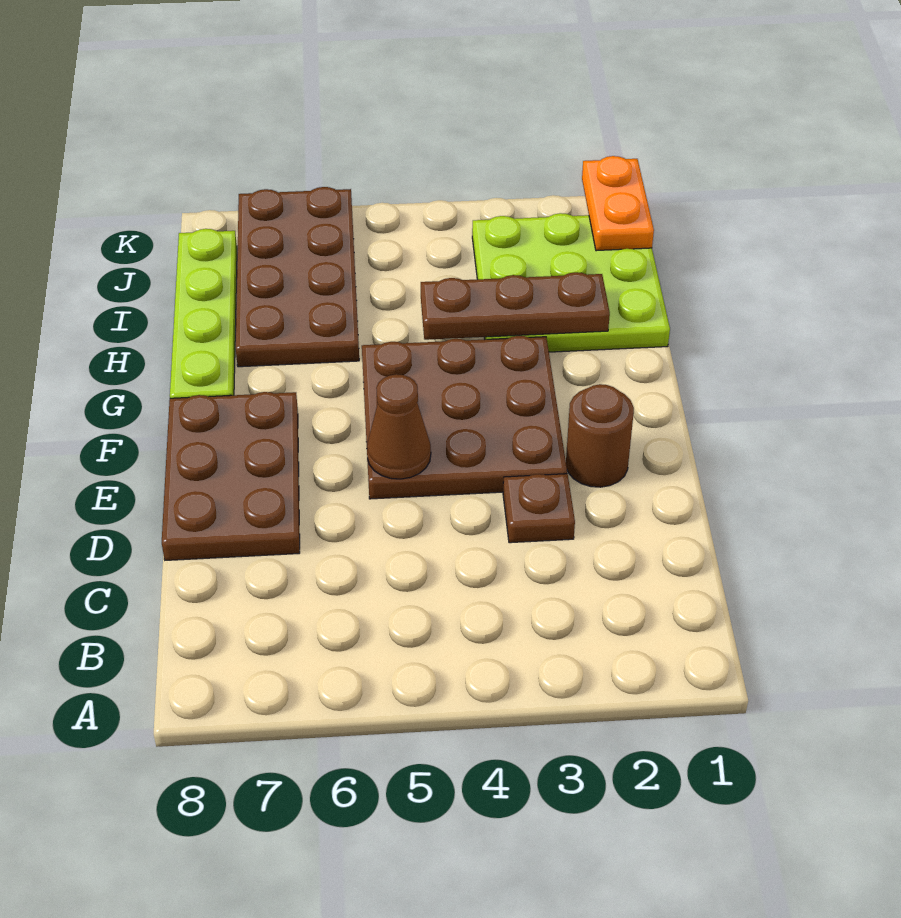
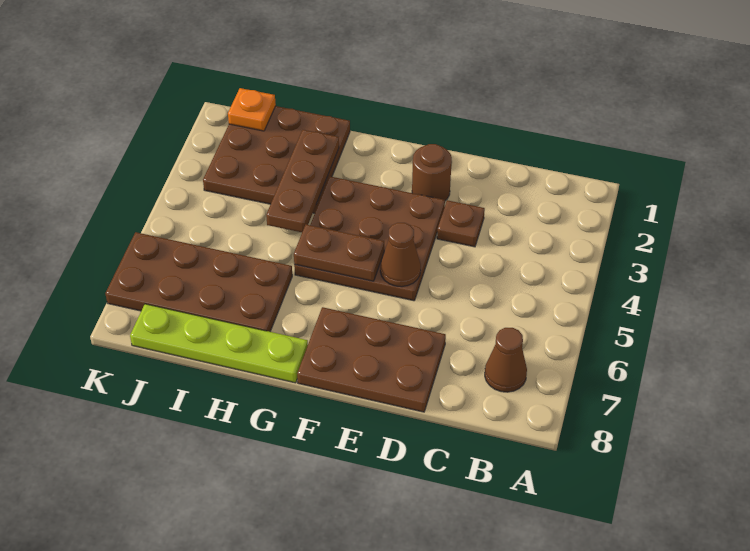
none -> brown cone B7 level 1
none -> brown plate F5:G5 level 2
lime plate H1:J3 level 1 -> brown plate H1:J3 level 1
orange plate J1:K1 level 2 -> orange plate J1 level 2

